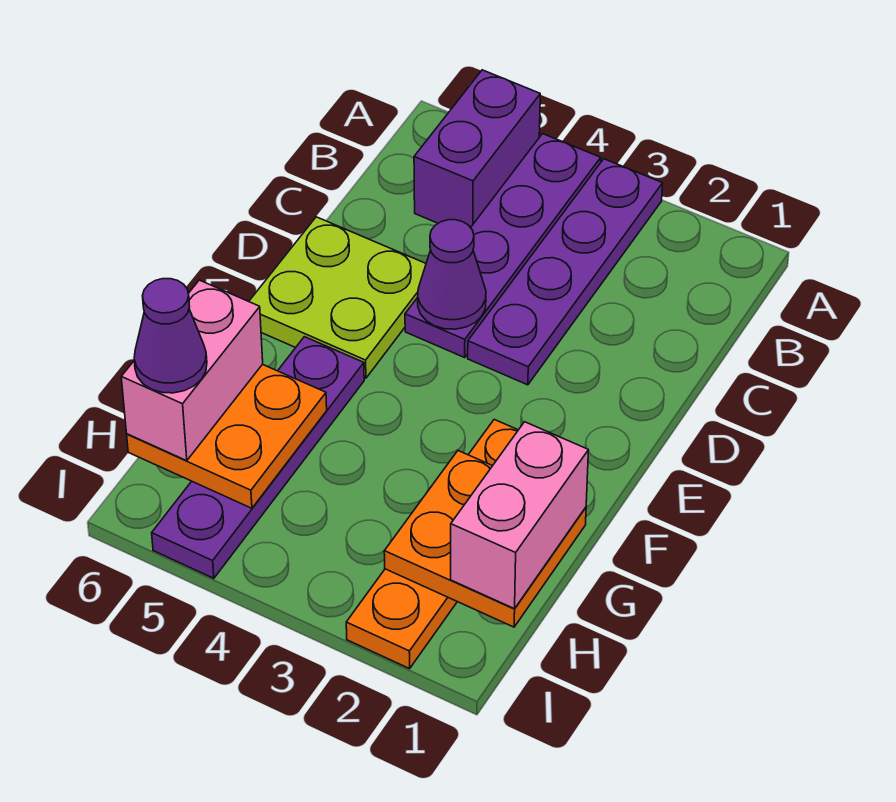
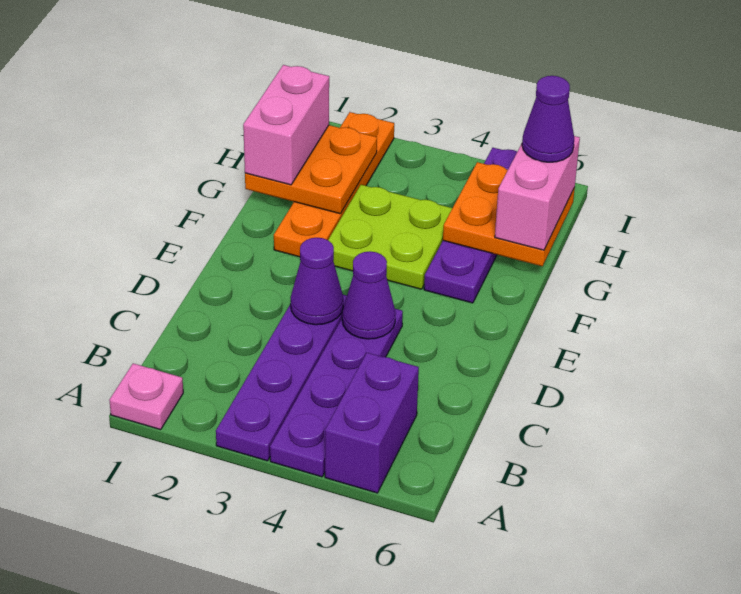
none -> pink plate A1 level 1
none -> purple cone D3 level 2
lime plate D5:E6 level 1 -> lime plate F3:G4 level 1

